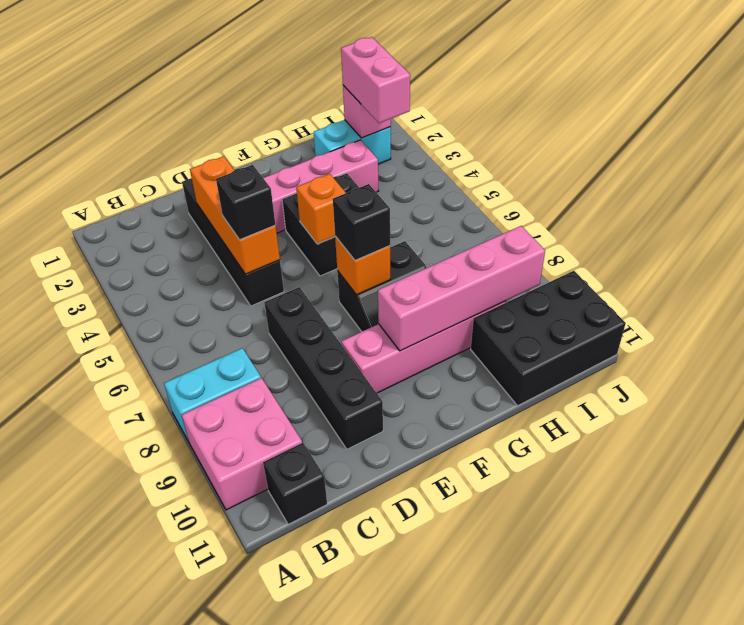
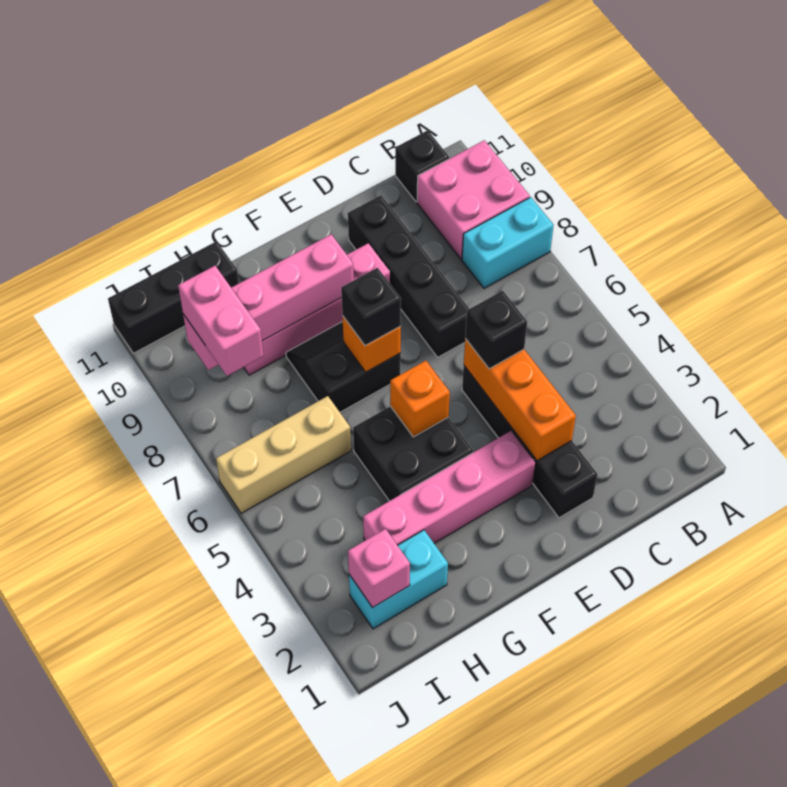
none -> tan brick H6:J6 level 1
black brick H10:J11 level 1 -> black brick H11:J11 level 1
pink brick I2:I3 level 3 -> pink brick I8:I9 level 3

